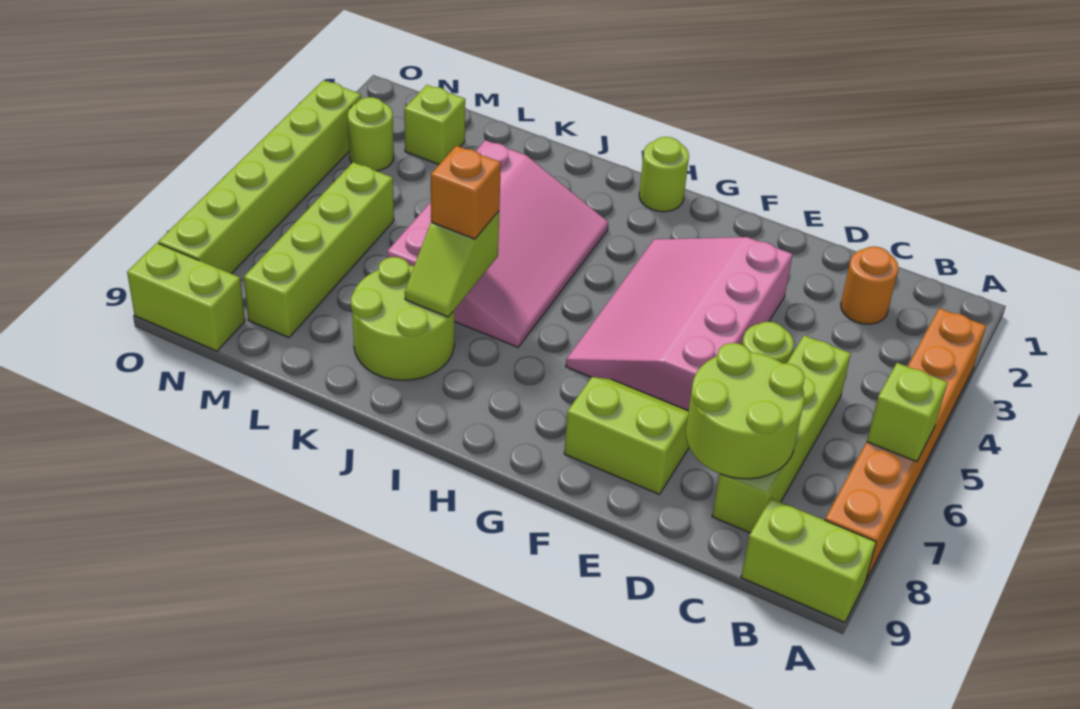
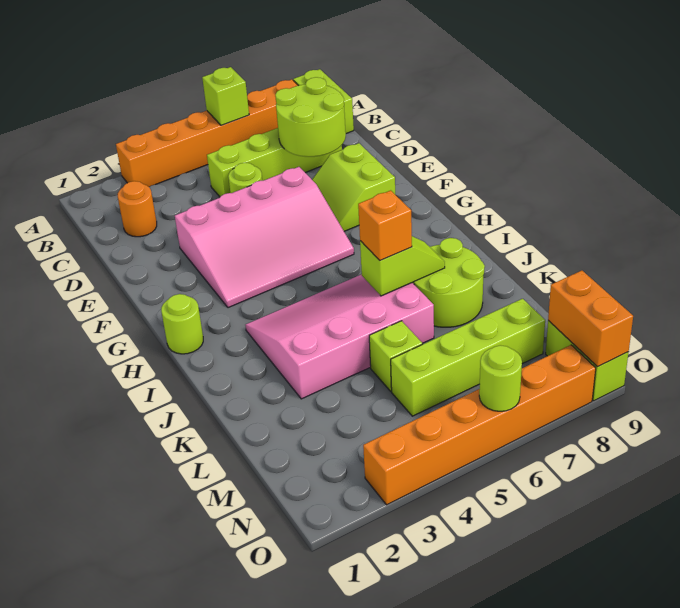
lime brick M2 level 1 -> lime brick L5 level 1
lime round brick N3 level 1 -> lime round brick O6 level 2
none -> orange brick N9:O9 level 2
lime brick O3:O8 level 1 -> orange brick O3:O8 level 1

